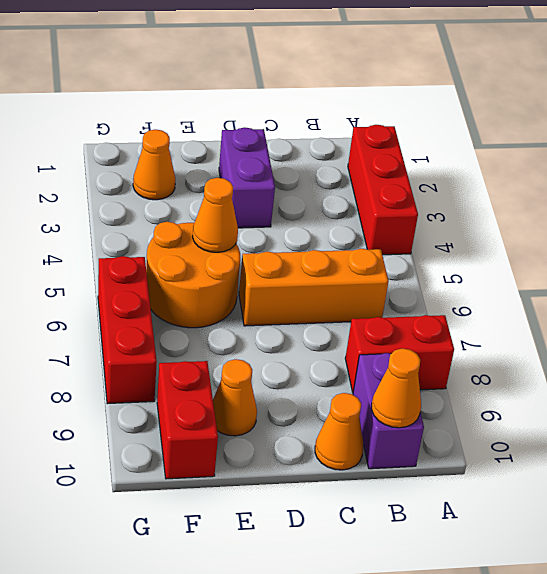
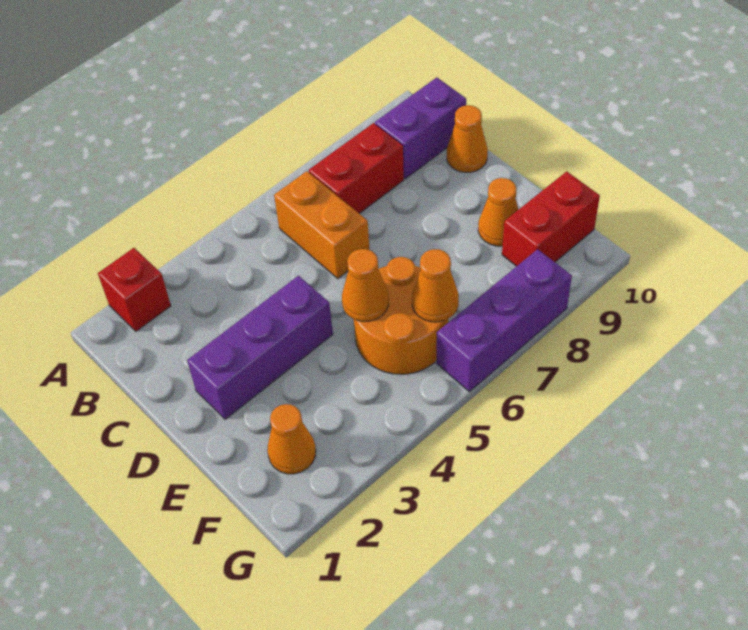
red brick A2:A4 level 1 -> red brick A2 level 1
red brick A8:B8 level 1 -> red brick B7:B8 level 1
orange brick B6:D6 level 1 -> orange brick B6:C6 level 1
orange cone B10 level 2 -> orange cone F6 level 2
purple brick D2:D3 level 1 -> purple brick D2:D4 level 1
red brick G6:G8 level 1 -> purple brick G6:G8 level 1

